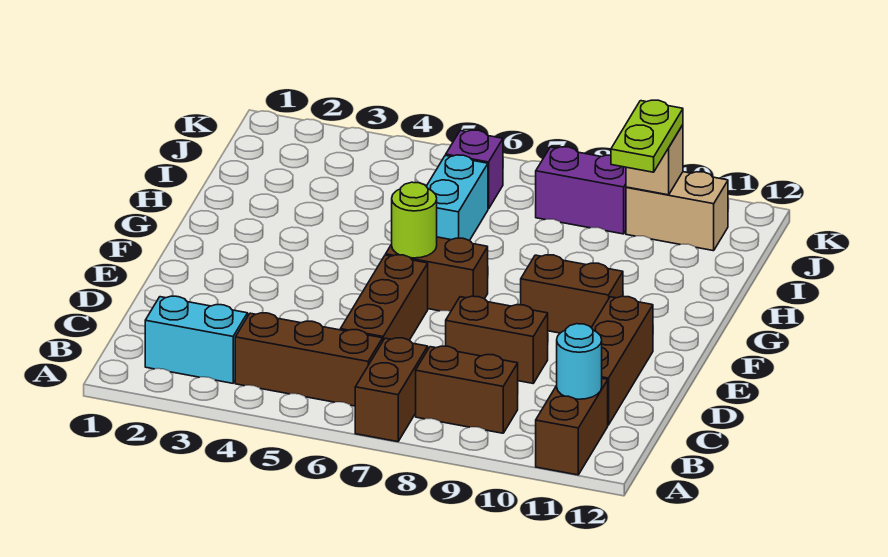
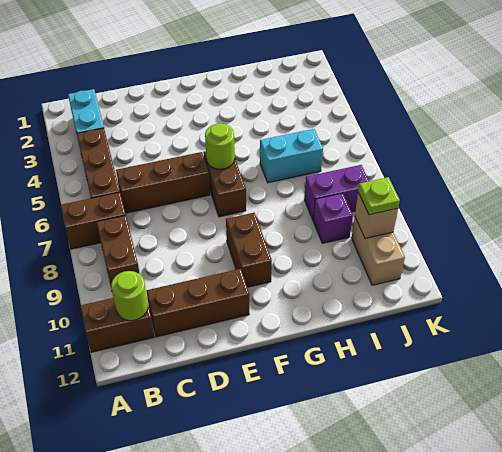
cyan round brick B11 level 2 -> lime round brick B11 level 2
brown brick D8:D9 level 1 -> none
lime plate I10:J10 level 3 -> lime plate J10 level 3
purple brick J6 level 1 -> purple brick I9 level 1
purple brick J8:J9 level 1 -> purple brick I8:J8 level 1

